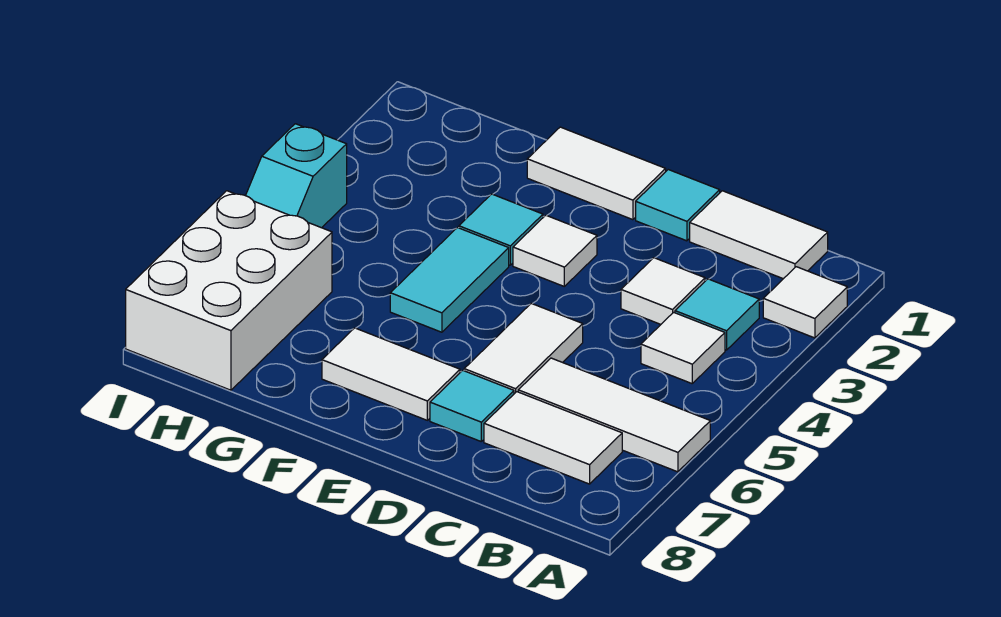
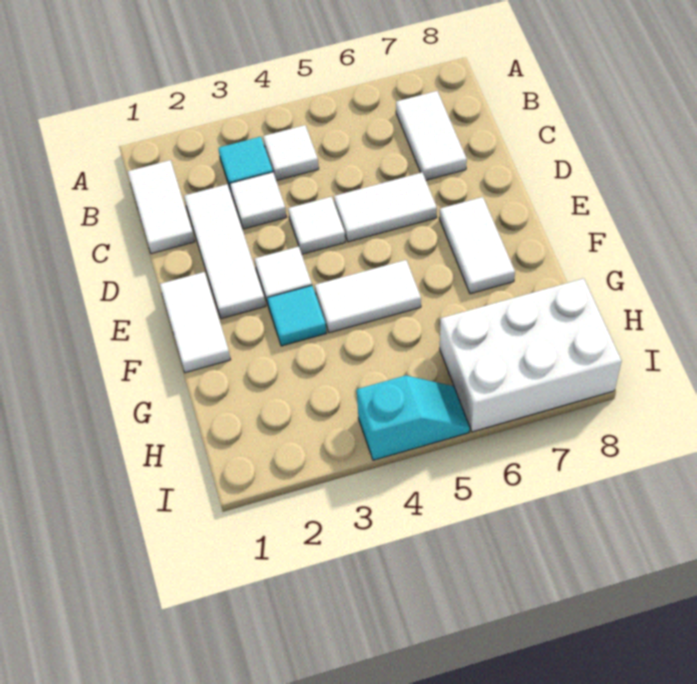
white tile A2 level 1 -> white tile D4 level 1
white tile A6:C6 level 1 -> white tile C2:E2 level 1
cyan tile D1 level 1 -> none
cyan tile D7 level 1 -> none
cyan tile F4:F5 level 1 -> white tile F4:F5 level 1

